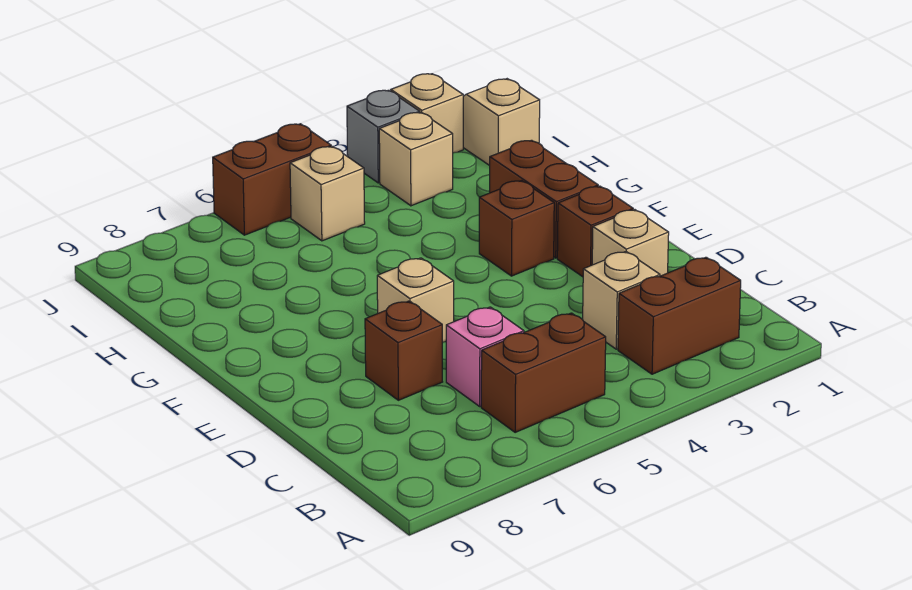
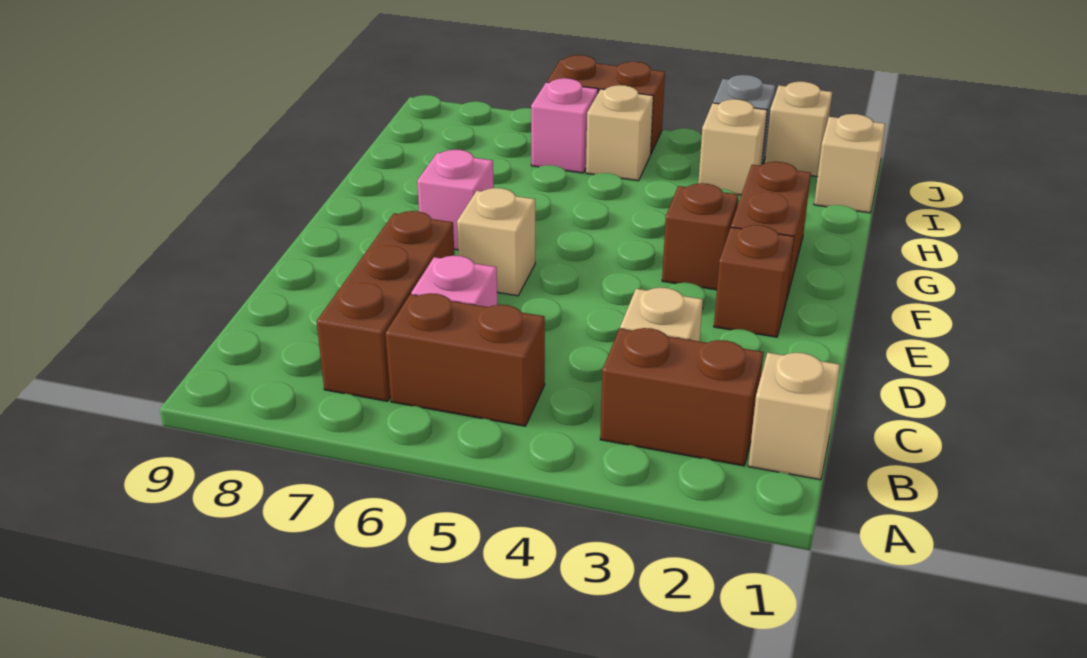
tan brick D2 level 1 -> tan brick B1 level 1
brown brick D7 level 1 -> brown brick B7:D7 level 1
none -> pink brick F7 level 1
none -> pink brick I6 level 1

